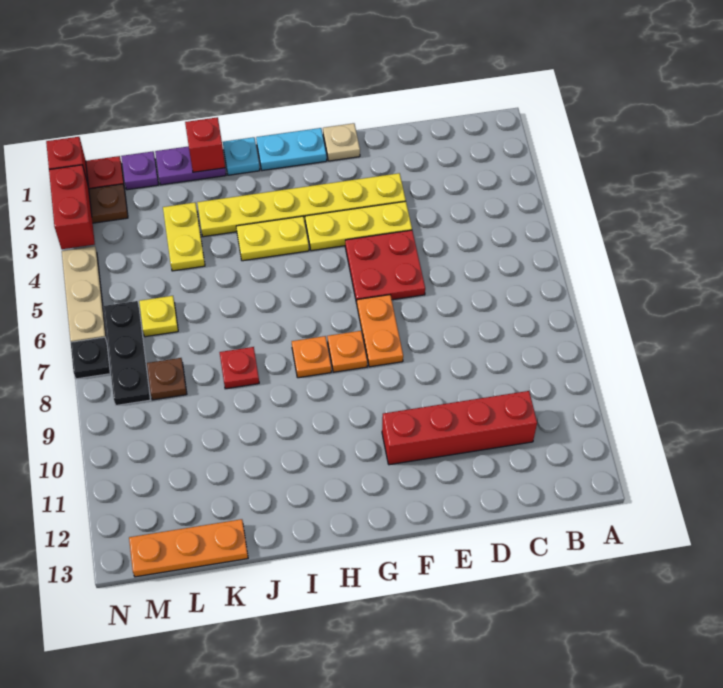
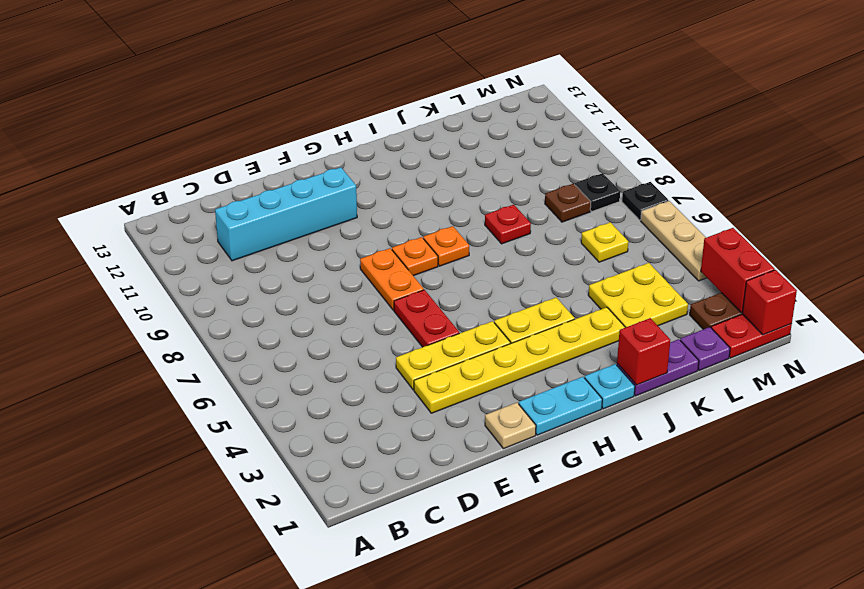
red brick C11:F11 level 1 -> cyan brick C11:F11 level 1
red plate E5:F6 level 1 -> red plate F5:F6 level 1
yellow plate K3:K4 level 1 -> yellow plate K3:L4 level 1
orange plate K13:M13 level 1 -> none
black plate M6:M8 level 1 -> black plate M8 level 1

